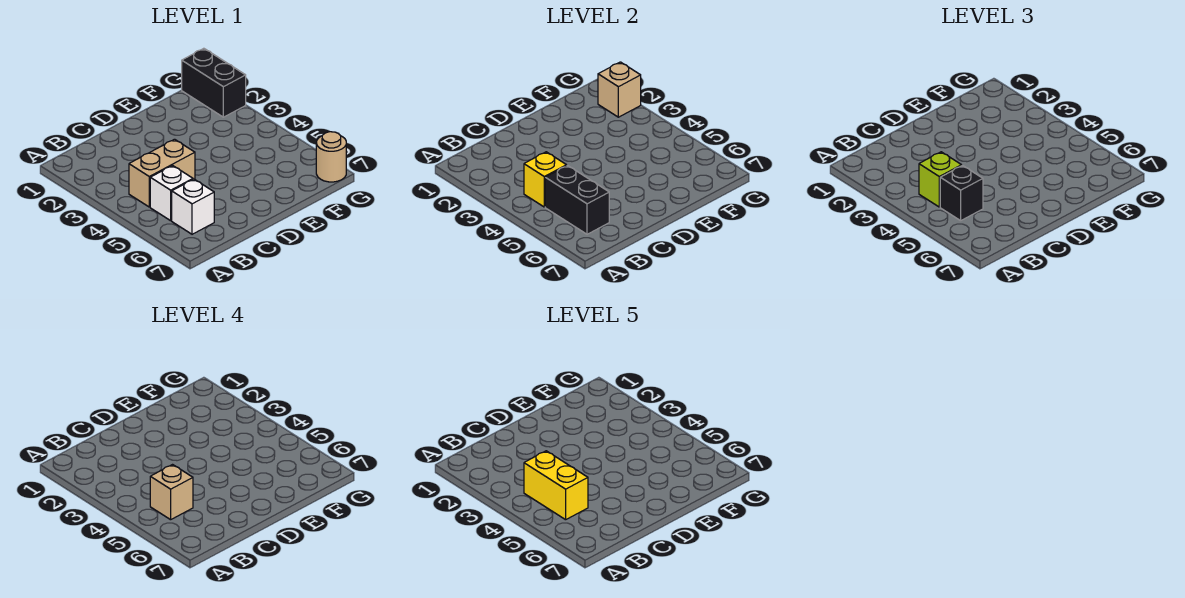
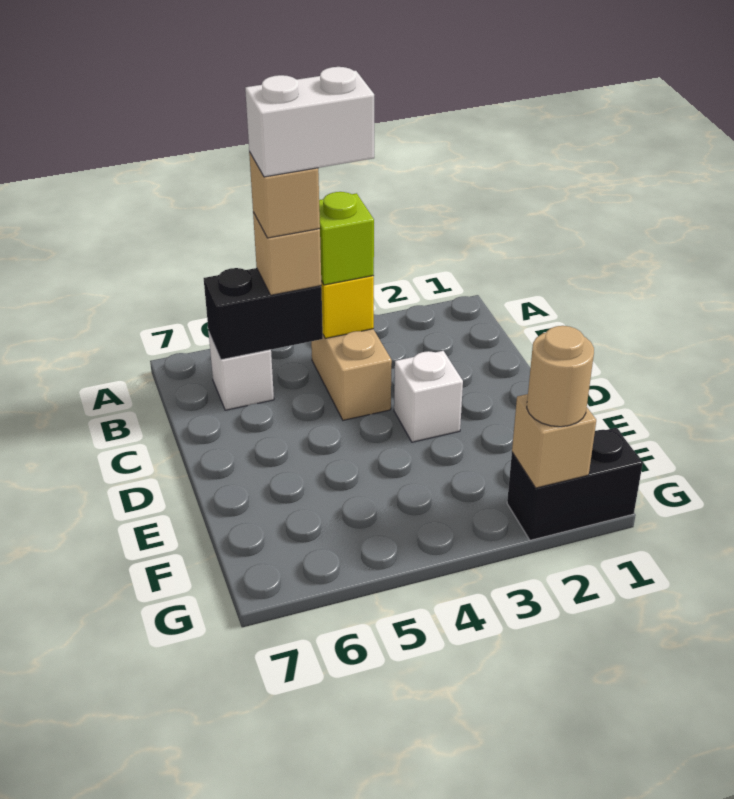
yellow brick B4:B5 level 5 -> white brick B4:B5 level 5
white brick B5 level 1 -> white brick D3 level 1
black brick B5 level 3 -> tan brick B5 level 3
tan round brick G7 level 1 -> tan round brick G2 level 3

